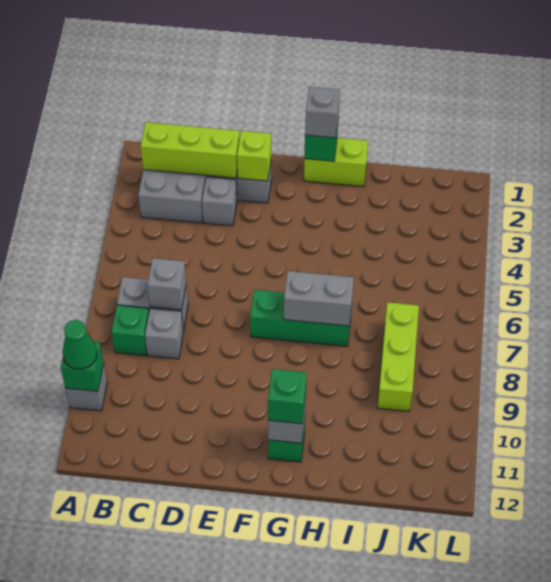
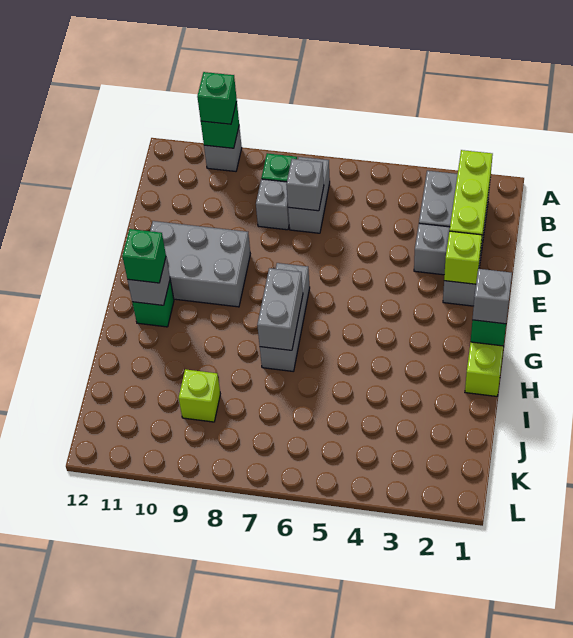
green cone A10 level 3 -> green brick A10 level 3
none -> grey brick E9:F11 level 1
green brick F7:H7 level 1 -> grey brick F7:H7 level 1
lime brick J7:J9 level 1 -> lime brick J9 level 1

